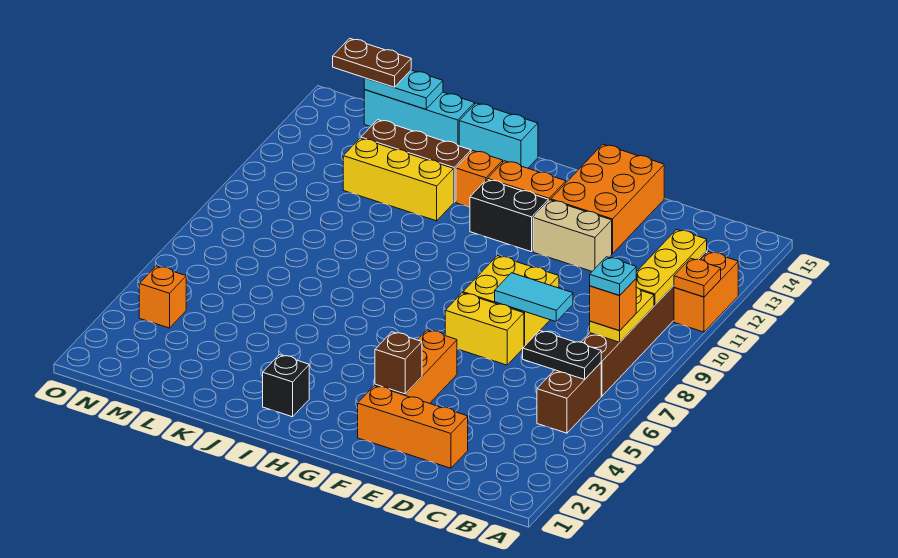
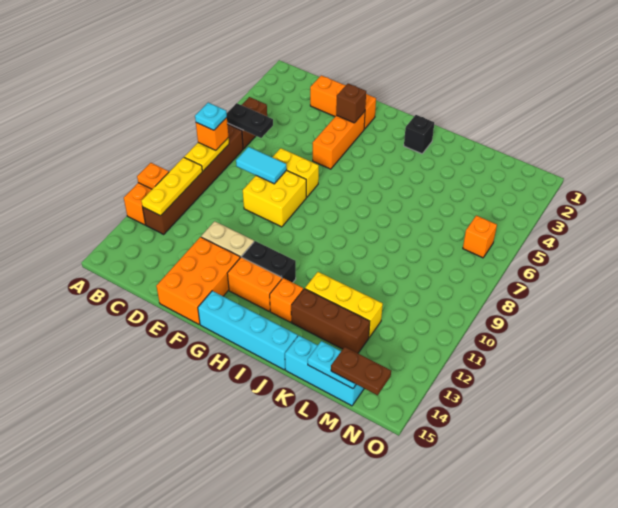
cyan brick I15:J15 level 1 -> cyan brick G15:J15 level 1
orange brick N4 level 1 -> orange brick N6 level 1

